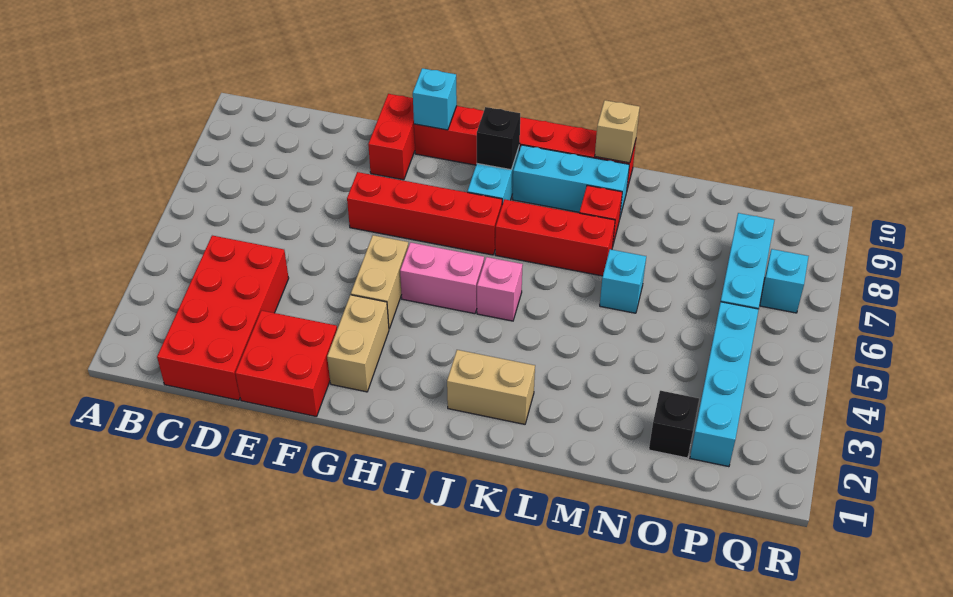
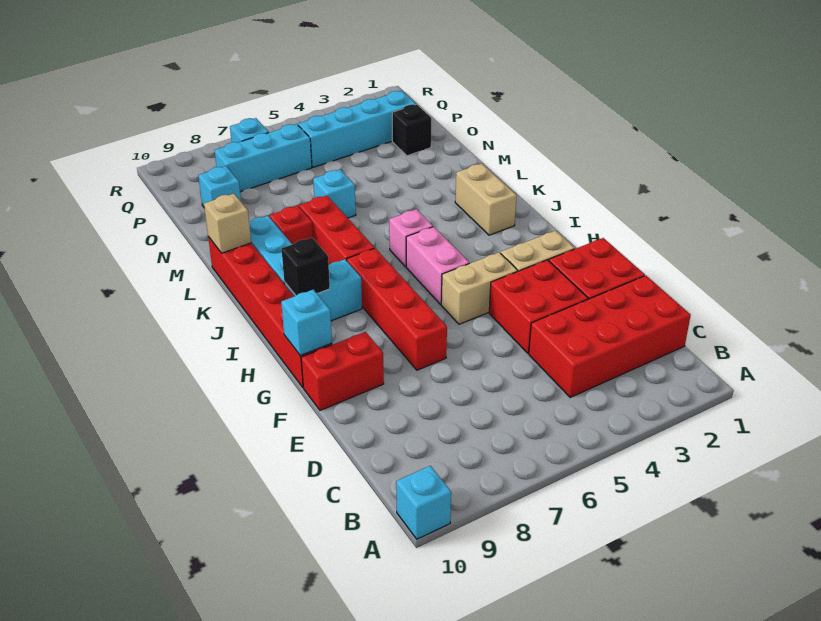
none -> cyan brick A10 level 1
none -> red brick E3:F4 level 1
none -> cyan brick O9 level 1

